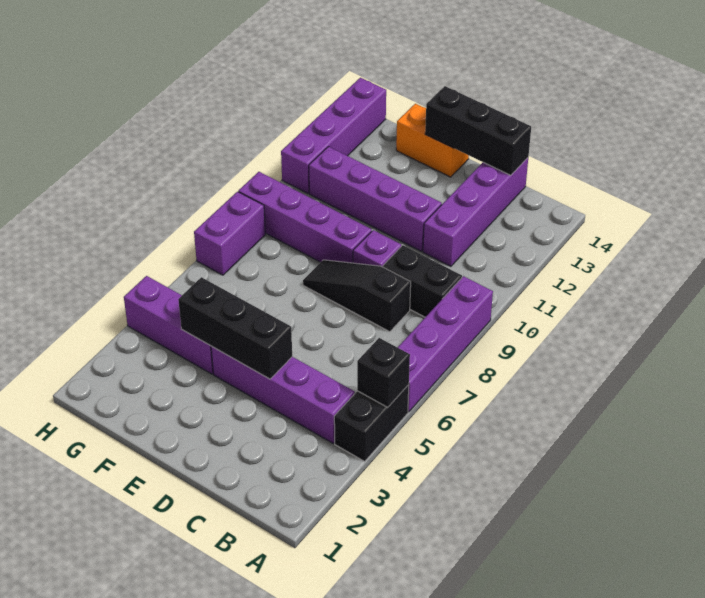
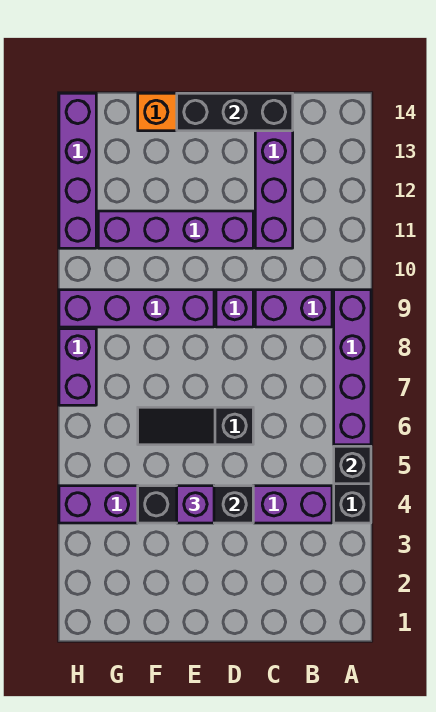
black brick B9:C9 level 1 -> purple brick B9:C9 level 1
black slope C8:E8 level 1 top C -> black slope D6:F6 level 1 top D
none -> purple brick E4 level 3

